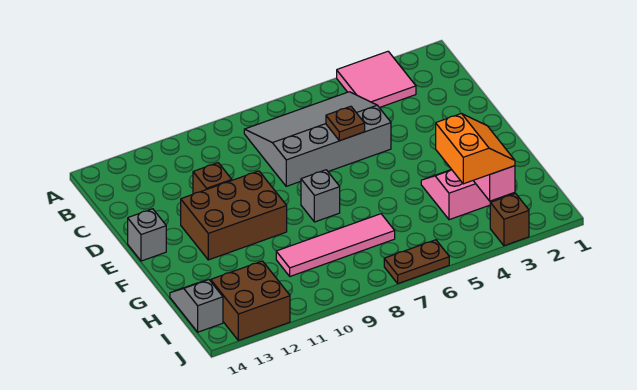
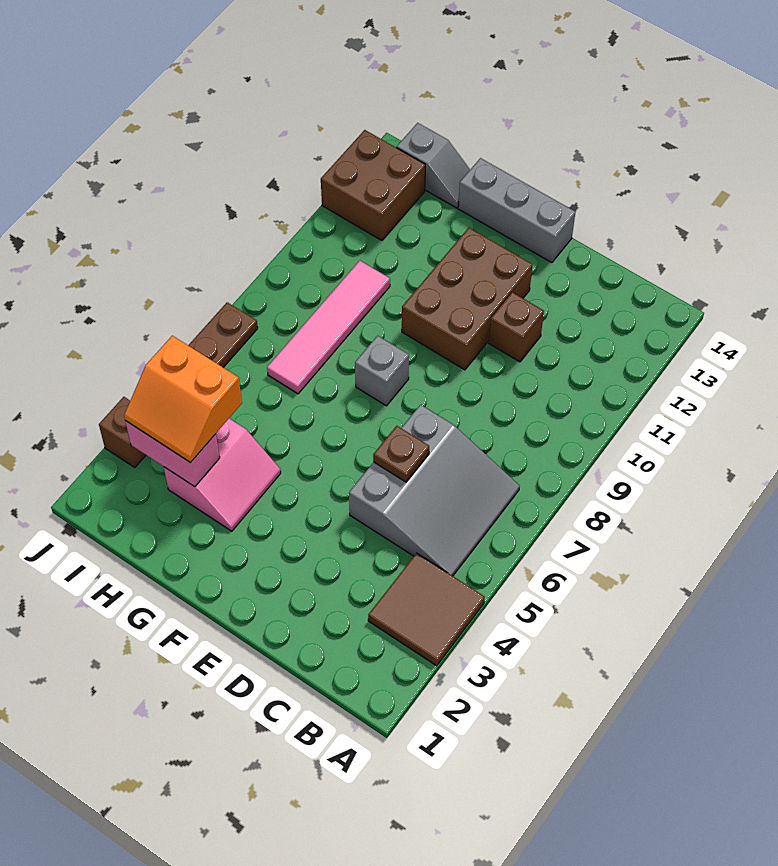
pink tile A3:B4 level 1 -> brown tile A3:B4 level 1
grey slope B5:D8 level 1 top D -> grey slope B5:D7 level 1 top D
grey brick E14 level 1 -> grey brick E14:G14 level 1

